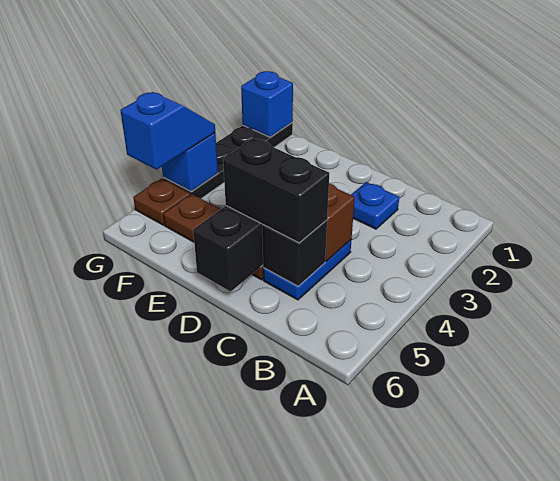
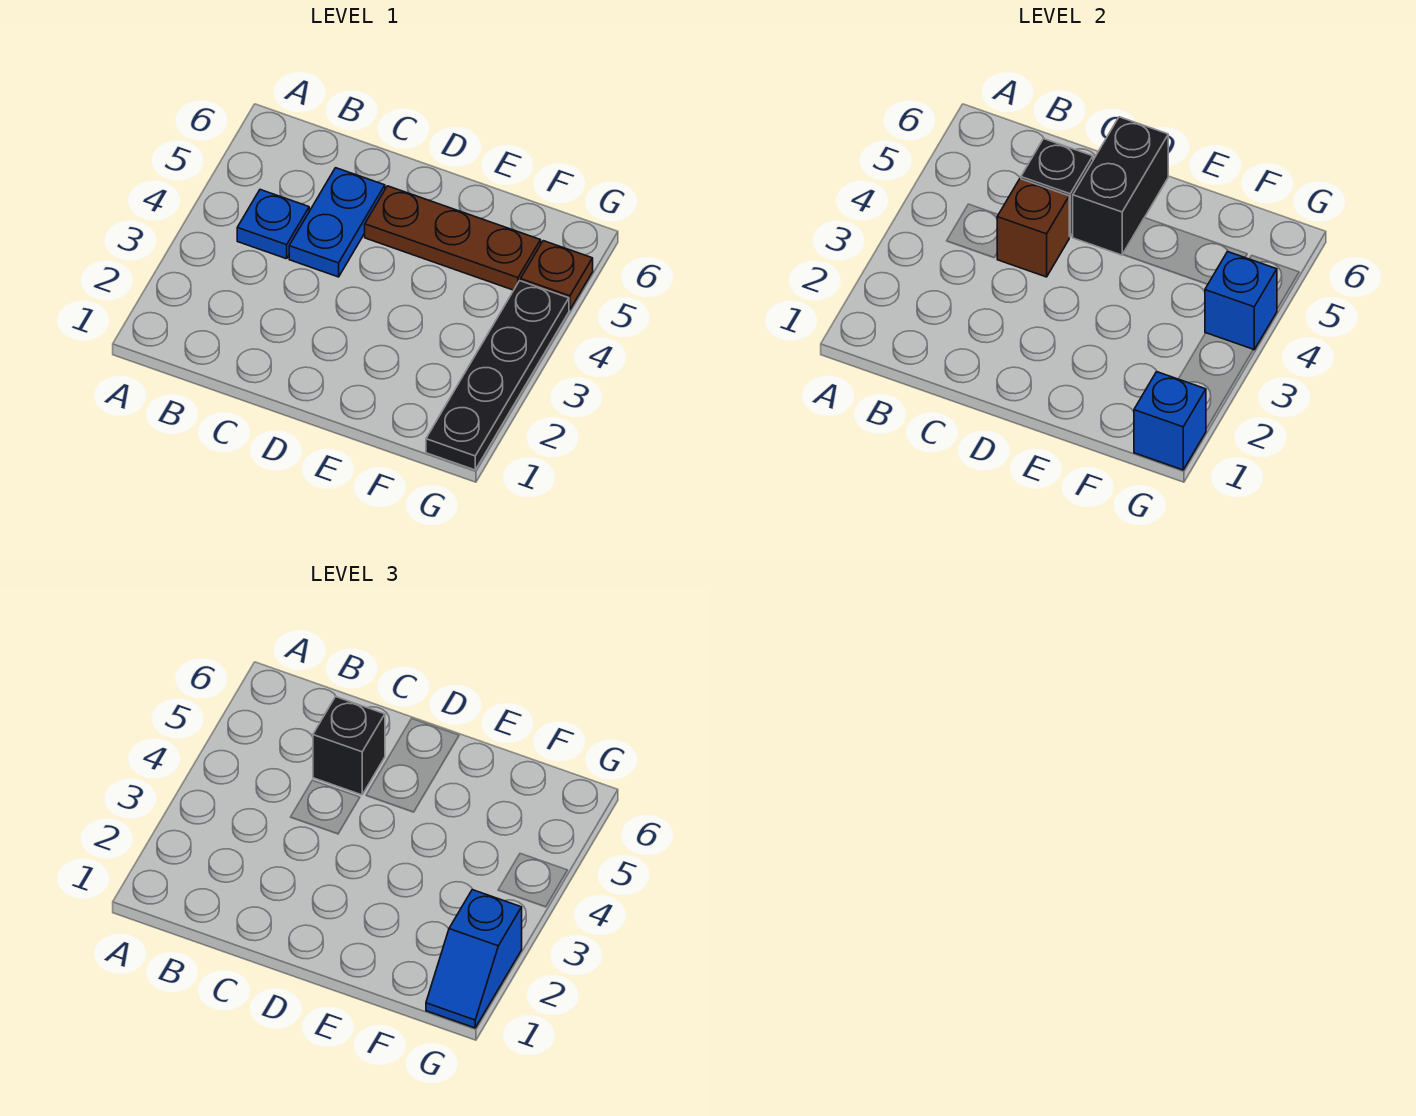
blue plate C2 level 1 -> blue plate B4 level 1
black brick C5:D5 level 3 -> black brick C5 level 3
blue slope G4:G5 level 3 top 5 -> blue slope G1:G2 level 3 top 2

